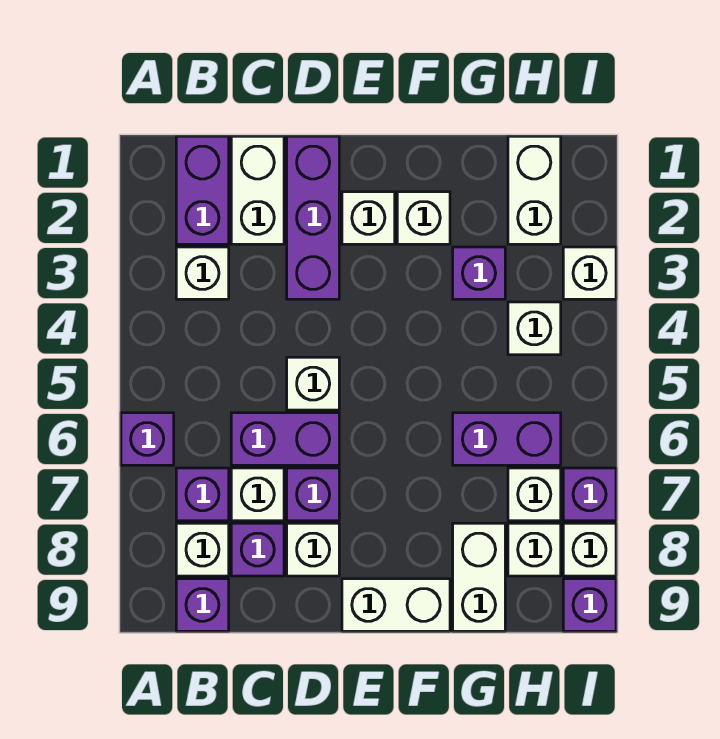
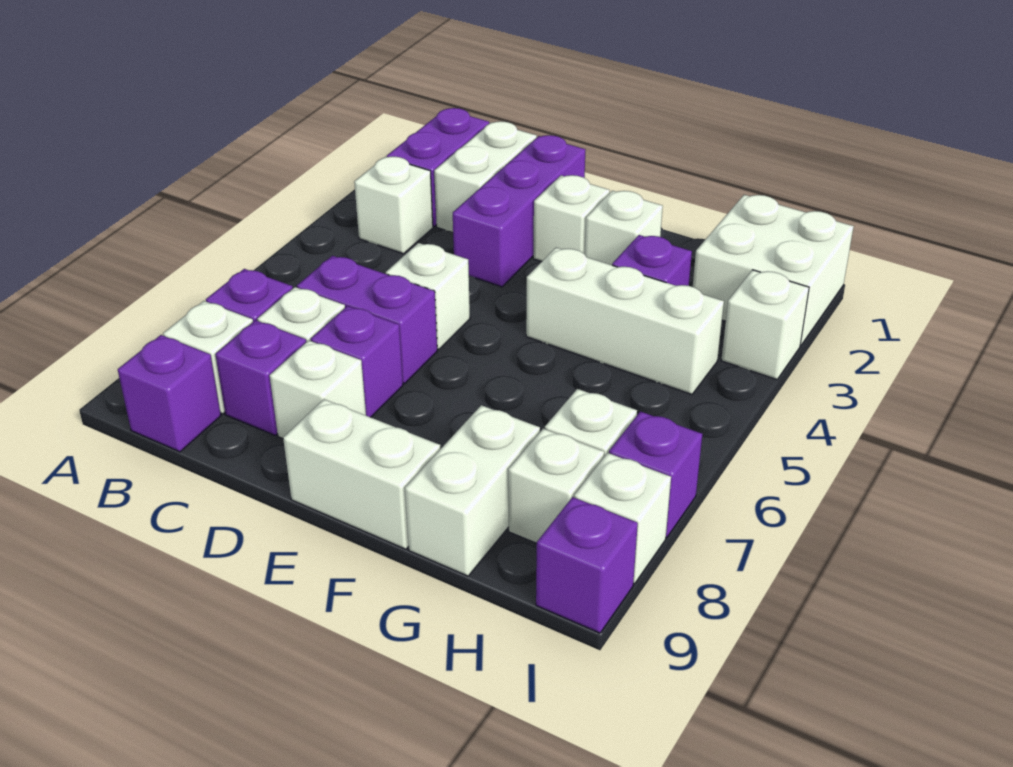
purple brick A6 level 1 -> none
purple brick G6:H6 level 1 -> none
white brick H1:H2 level 1 -> white brick H1:I2 level 1
white brick H4 level 1 -> white brick F4:H4 level 1

